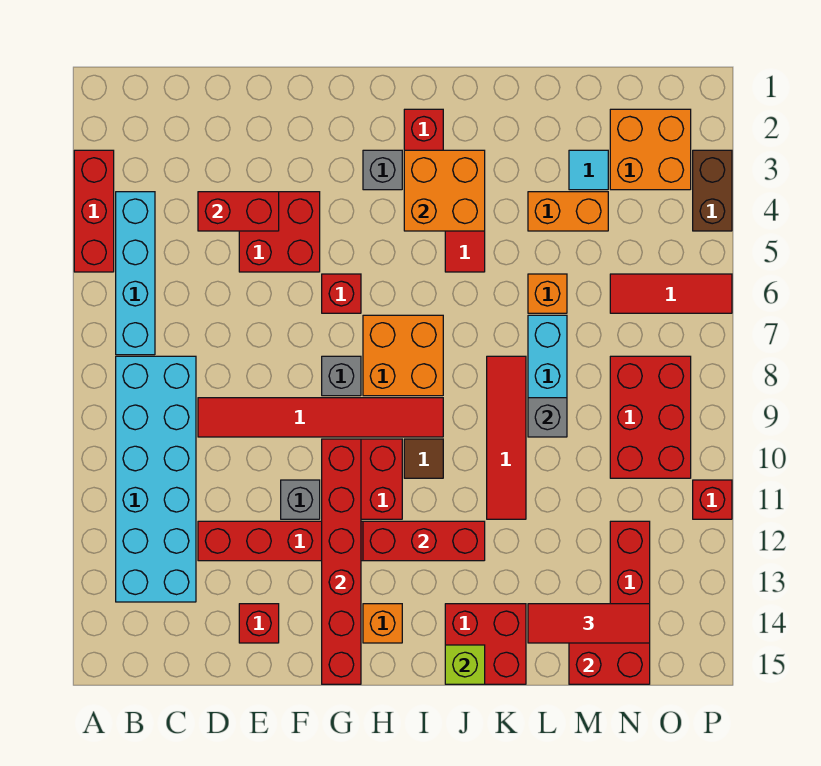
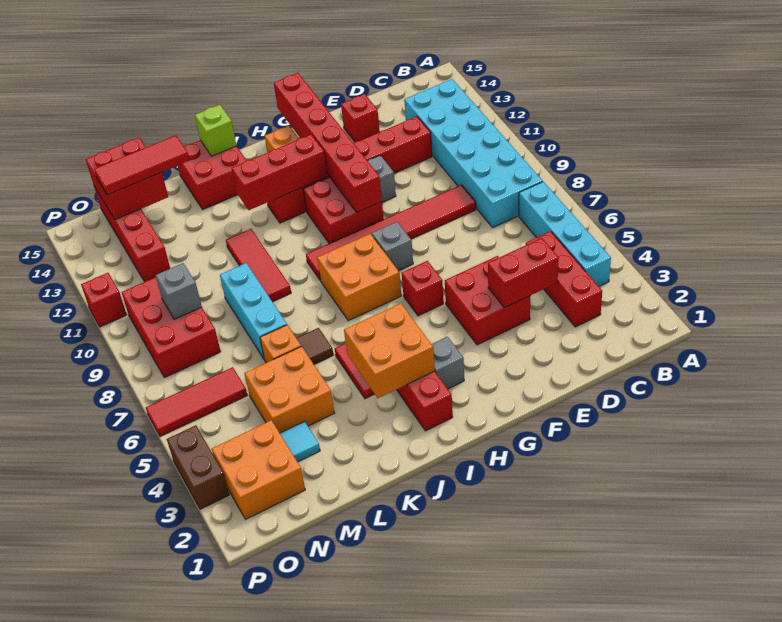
red brick A3:A5 level 1 -> red brick C3:C5 level 1
brown tile I10 level 1 -> brown tile K6 level 1
red tile K8:K11 level 1 -> red tile K9:K11 level 1
orange brick L4:M4 level 1 -> orange brick L4:M5 level 1
grey brick L9 level 2 -> grey brick N9 level 2

